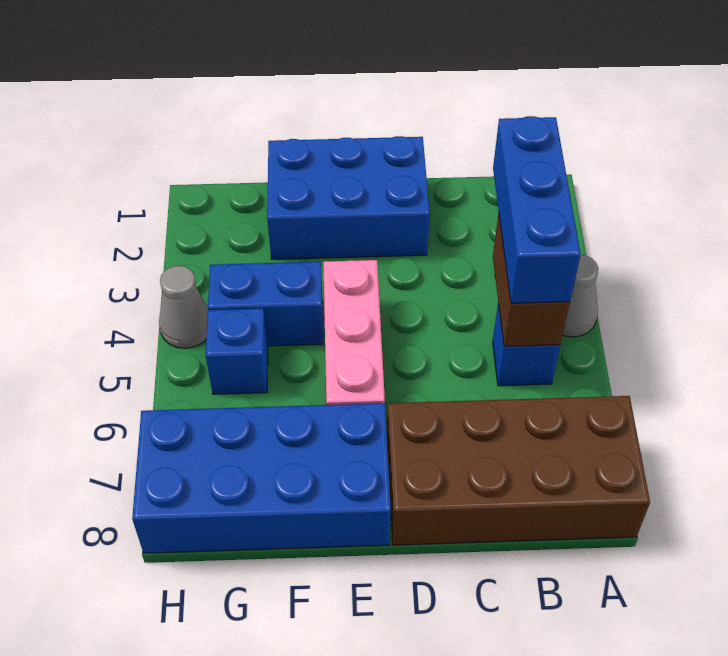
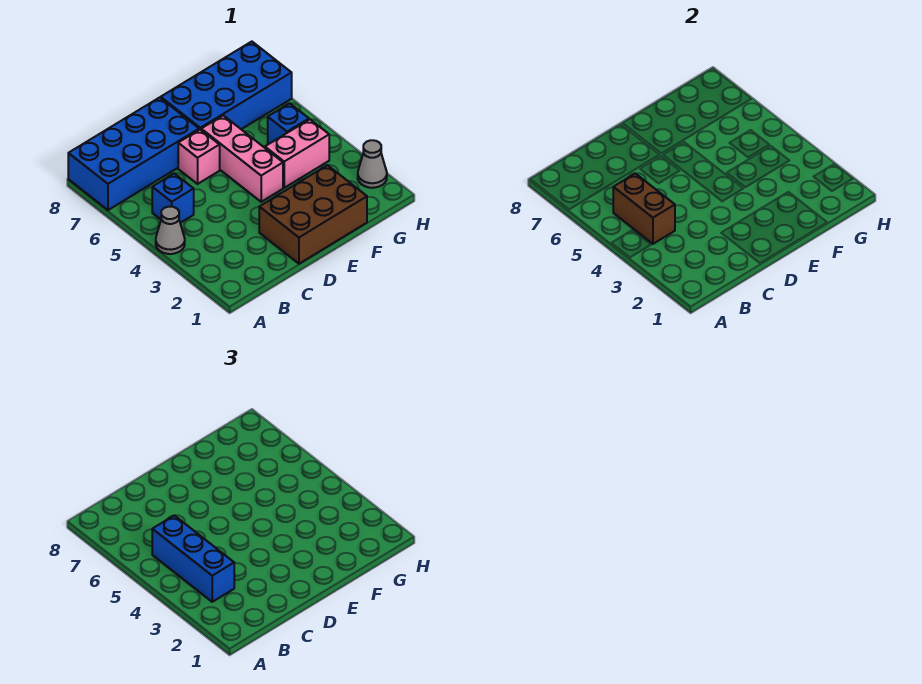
brown brick A7:D8 level 1 -> blue brick A7:D8 level 1
blue brick D1:F2 level 1 -> brown brick D1:F2 level 1
none -> pink brick D6 level 1
blue brick F4:G4 level 1 -> pink brick F4:G4 level 1
grey cone H4 level 1 -> grey cone H2 level 1

